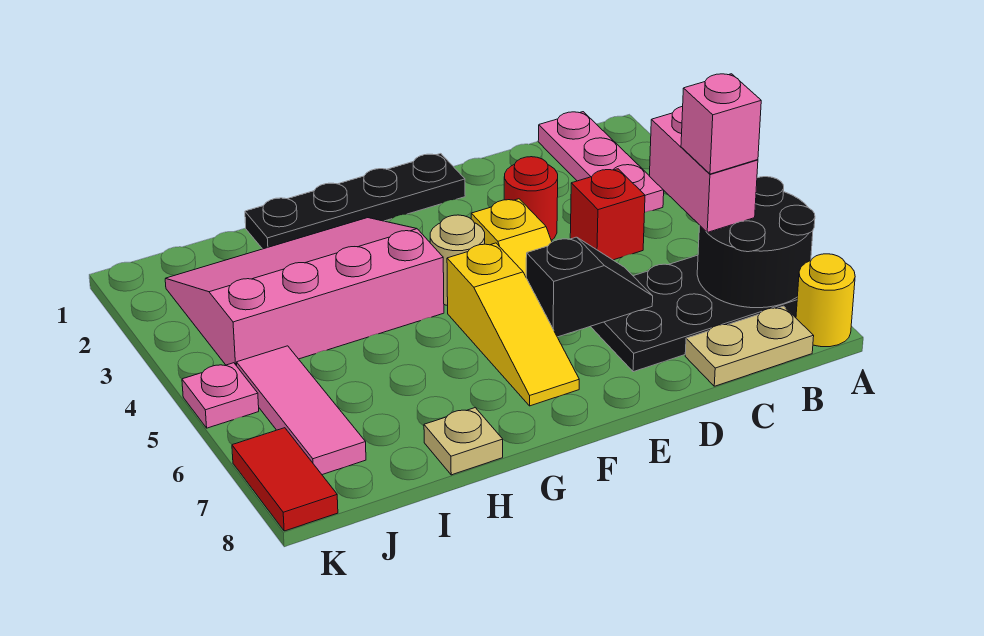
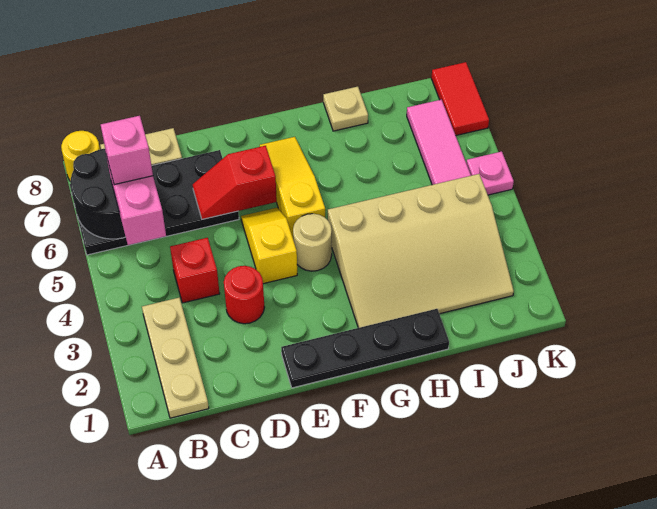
pink plate B1:B3 level 1 -> tan plate B1:B3 level 1
black slope D6:E6 level 2 top E -> red slope D6:E6 level 2 top E
pink slope G2:J4 level 1 top 4 -> tan slope G2:J4 level 1 top 4

